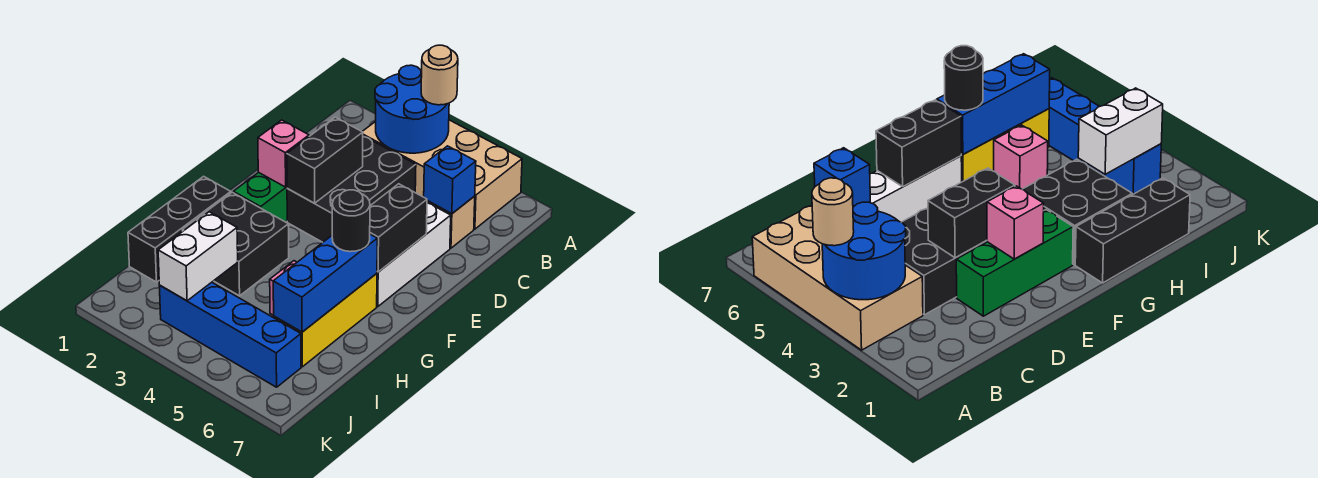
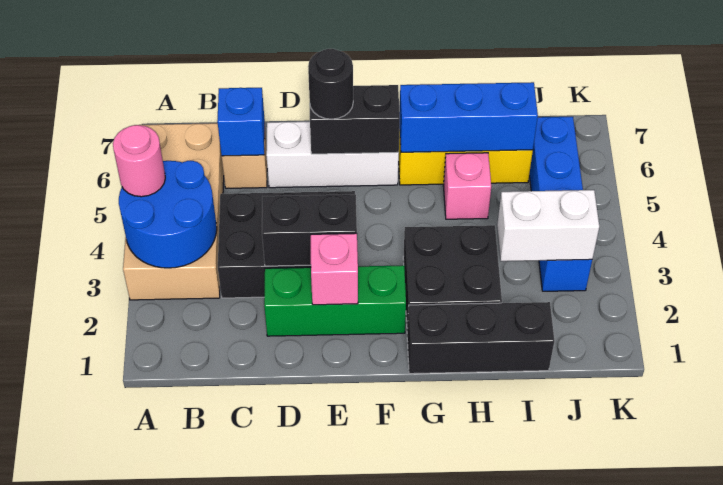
tan round brick A4 level 3 -> pink round brick A4 level 3
black round brick G6 level 3 -> black round brick E6 level 3

